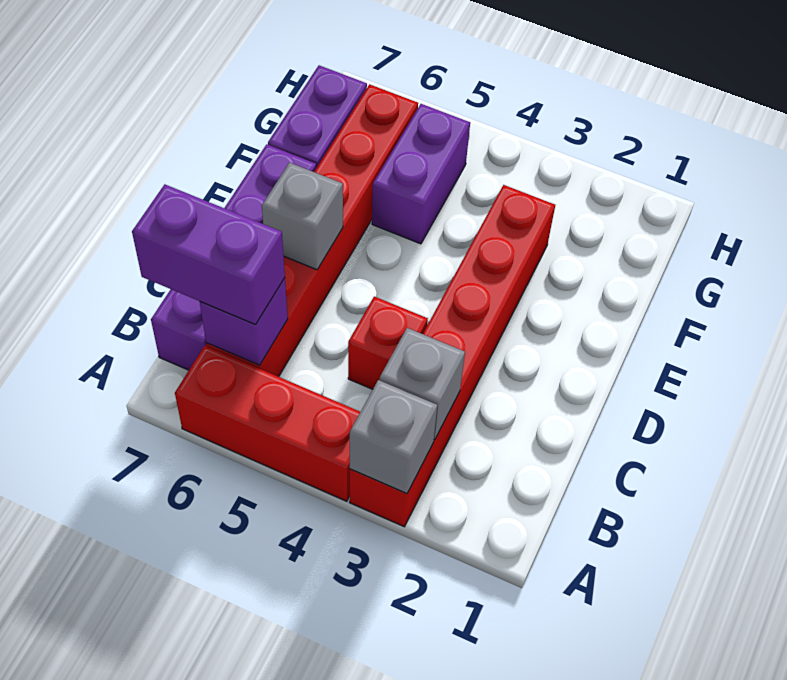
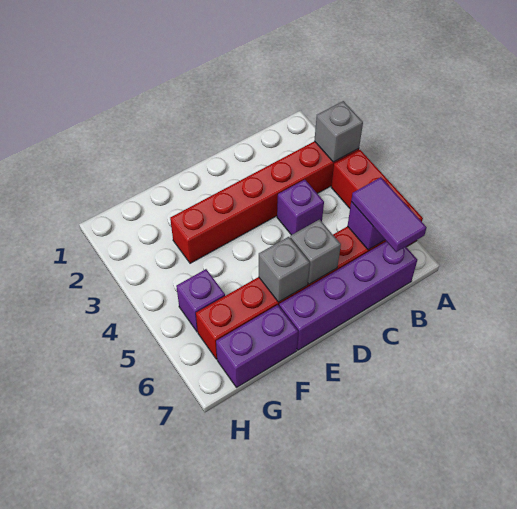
grey brick B3 level 2 -> grey brick E6 level 2
purple brick B6:B7 level 3 -> purple tile B6:B7 level 3
red brick C4 level 1 -> purple brick C4 level 1
purple brick F5:G5 level 1 -> purple brick G5 level 1

